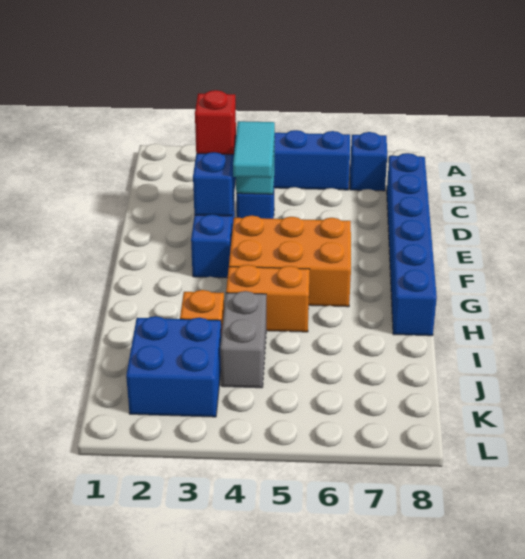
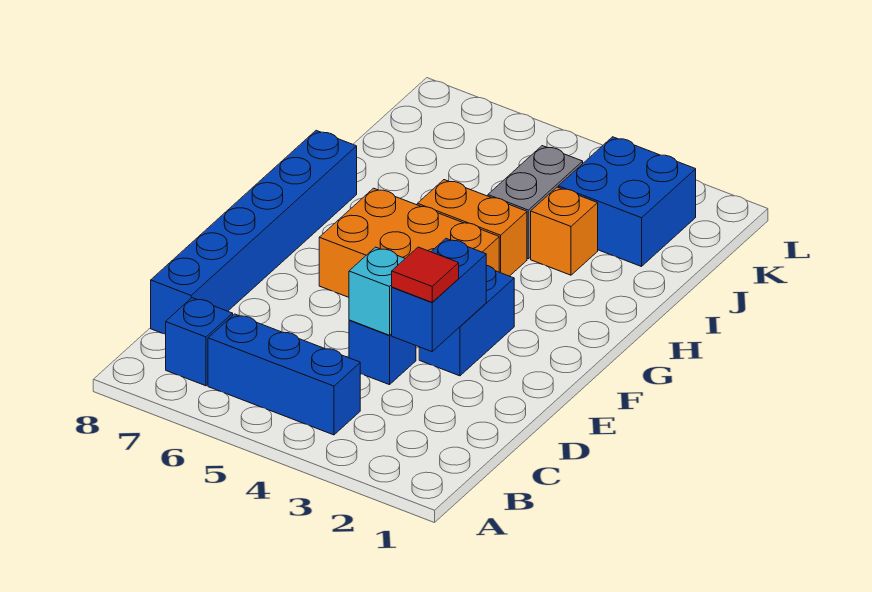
red brick D3 level 3 -> red tile D3 level 3
cyan tile D4:E4 level 3 -> none

